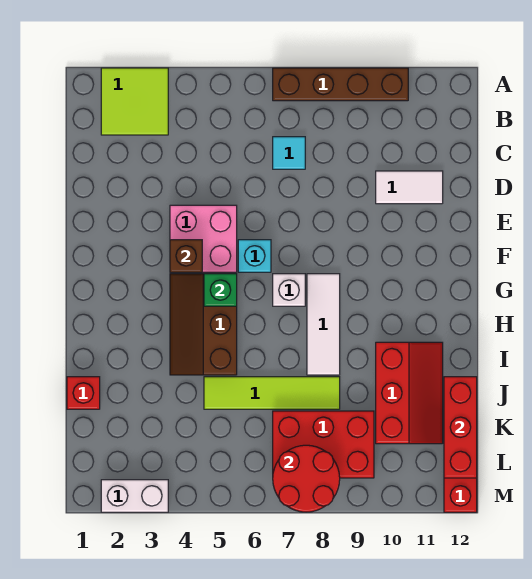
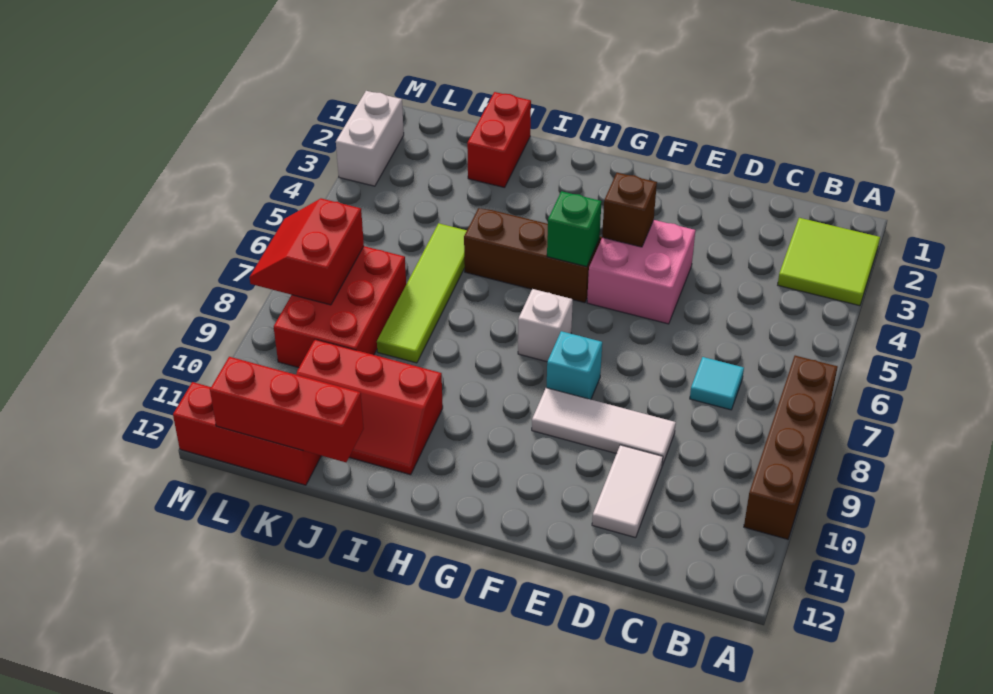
cyan brick F6 level 1 -> cyan brick F8 level 1
white tile G8:I8 level 1 -> white tile D9:F9 level 1
red brick J1 level 1 -> red brick J1:J2 level 1
red round brick L7:M8 level 2 -> red slope L7:M8 level 2 top L

